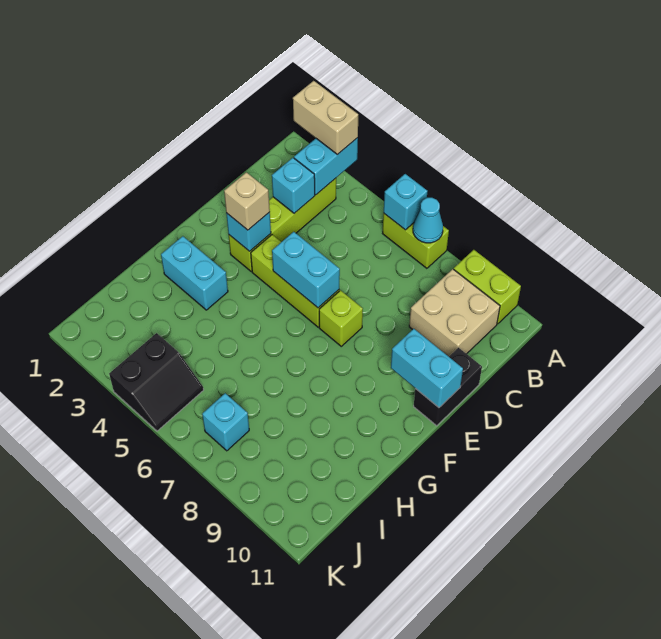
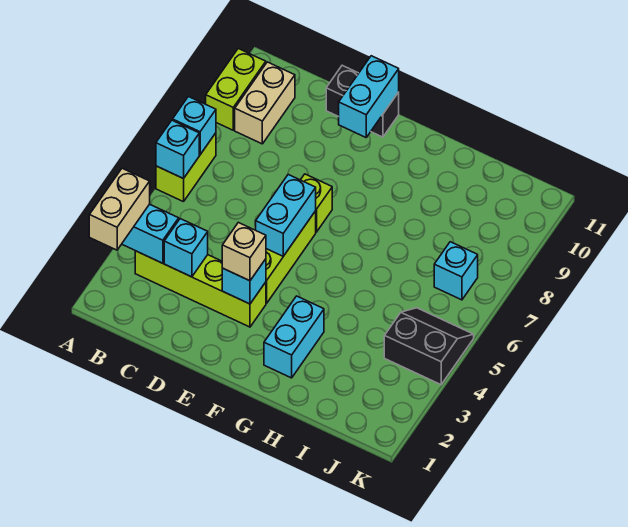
cyan cone A7 level 2 -> cyan brick A7 level 2
tan brick B9:C10 level 1 -> tan brick B9:B10 level 1

